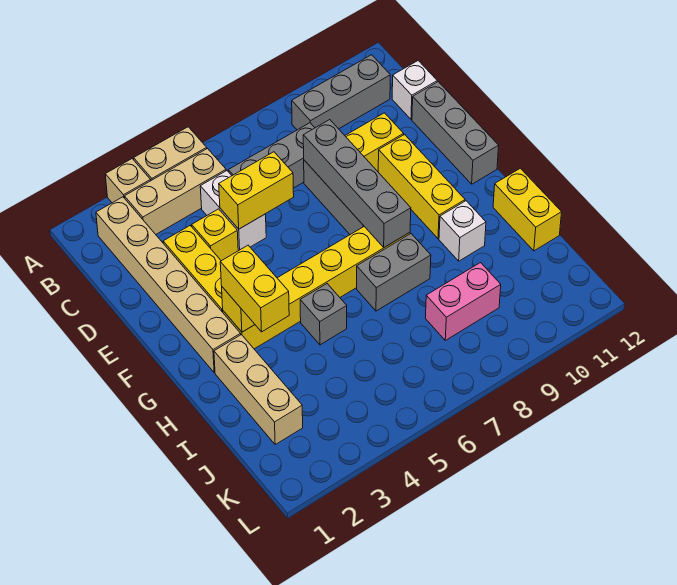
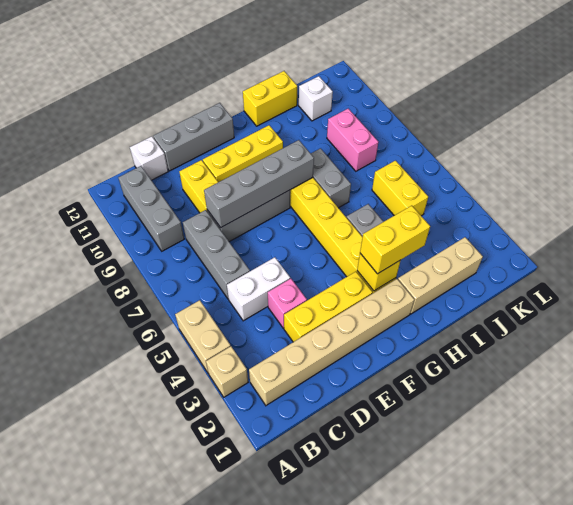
tan brick B3:B5 level 1 -> none
yellow brick D4 level 1 -> pink brick D4 level 1
yellow brick D5:D6 level 2 -> yellow brick J5:J6 level 1
white brick H10 level 1 -> white brick J11 level 1

